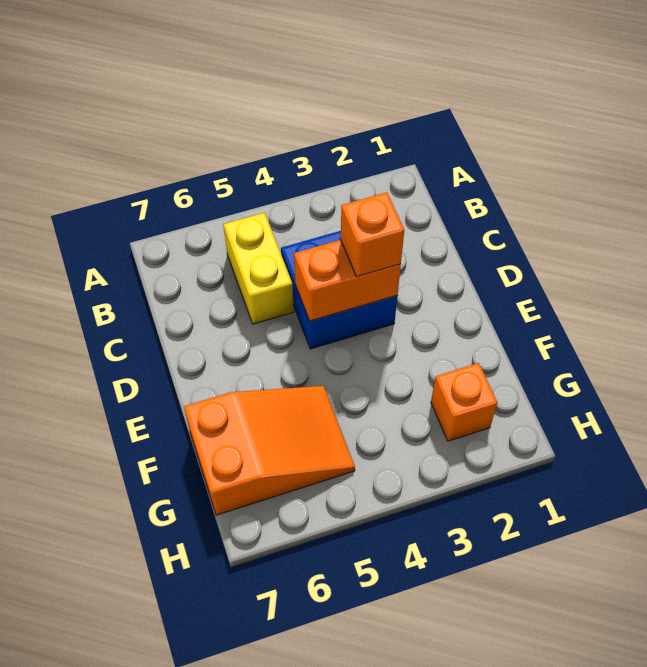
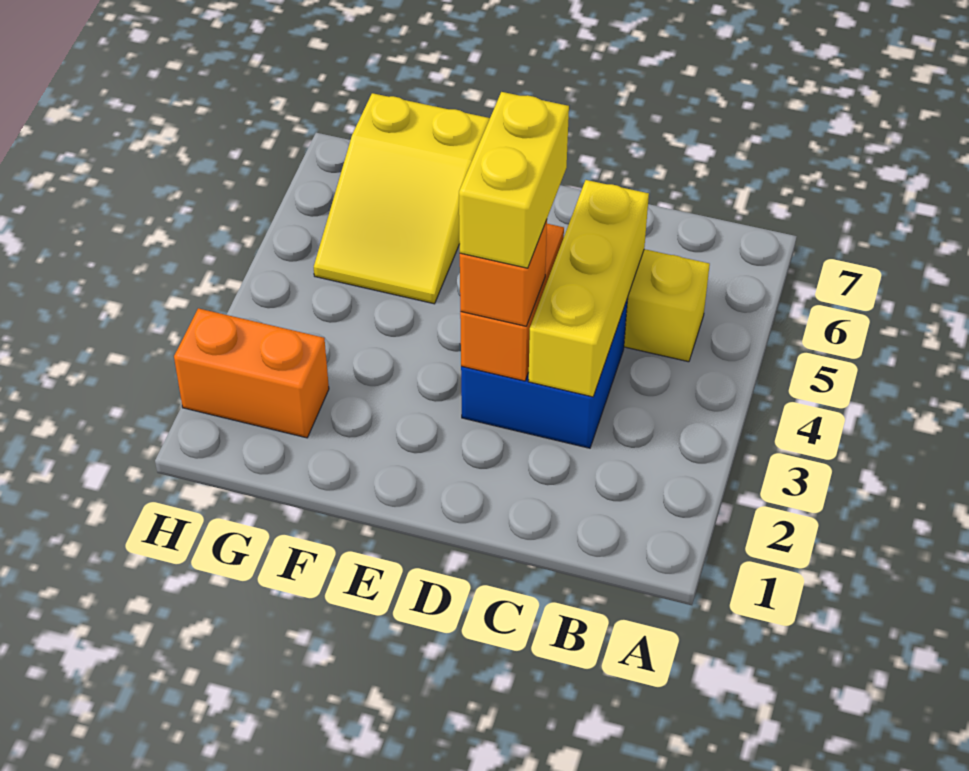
none -> yellow brick C3:C5 level 2
none -> yellow brick D3:D4 level 4
orange slope F5:G7 level 1 top 7 -> yellow slope F5:G7 level 1 top 7
orange brick G2 level 1 -> orange brick G2:H2 level 1

